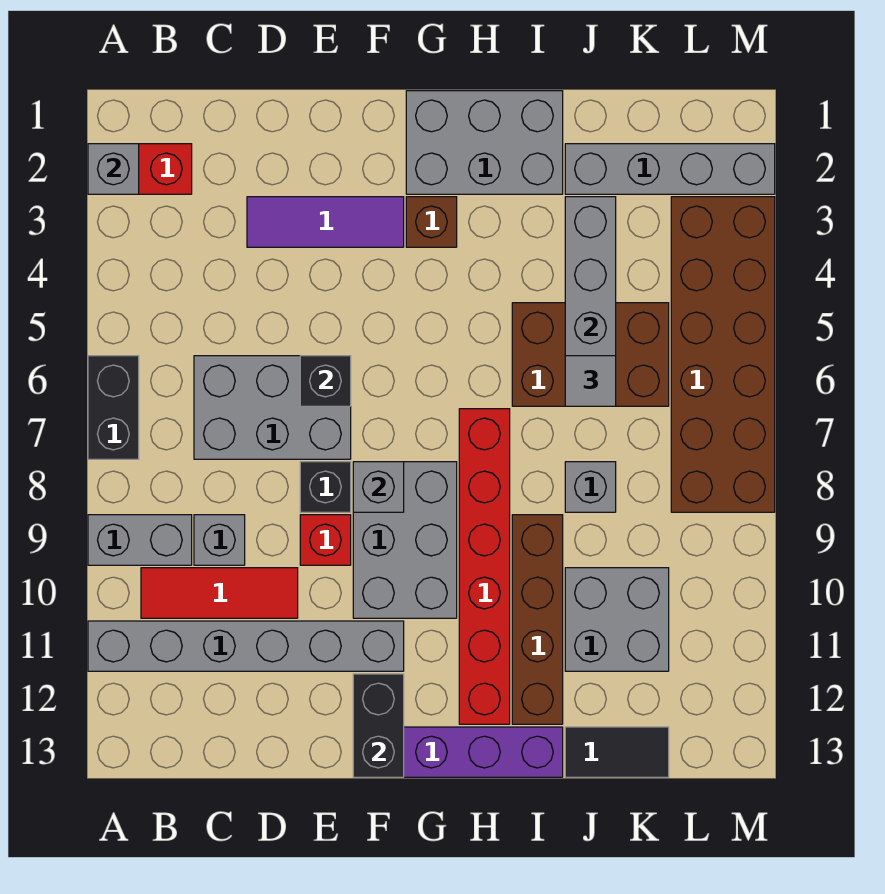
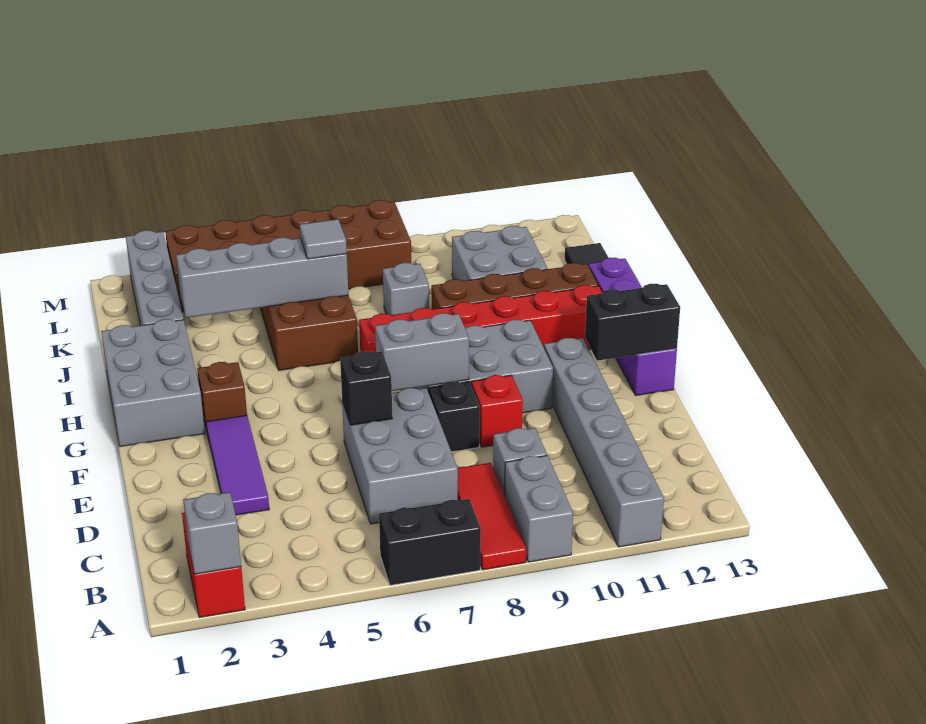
red tile B10:D10 level 1 -> red tile A8:C8 level 1
grey brick F8 level 2 -> grey brick F7:F8 level 2

